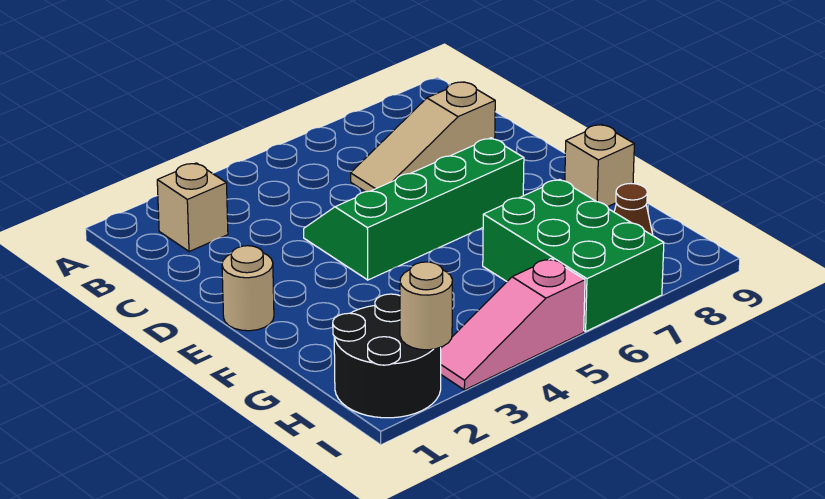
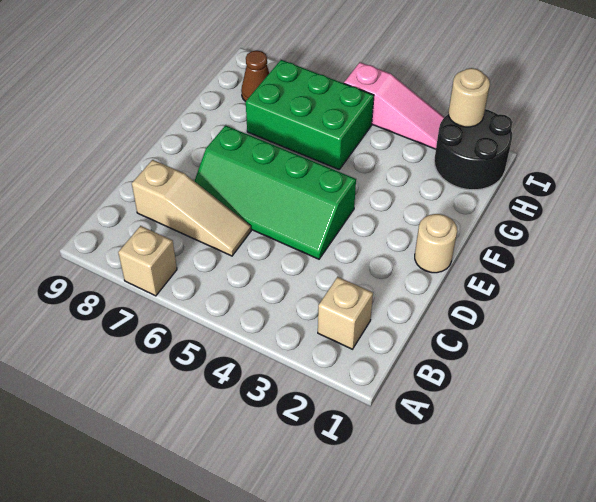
tan brick F9 level 1 -> tan brick A7 level 1
green brick G6:I7 level 1 -> green brick G5:H7 level 1

